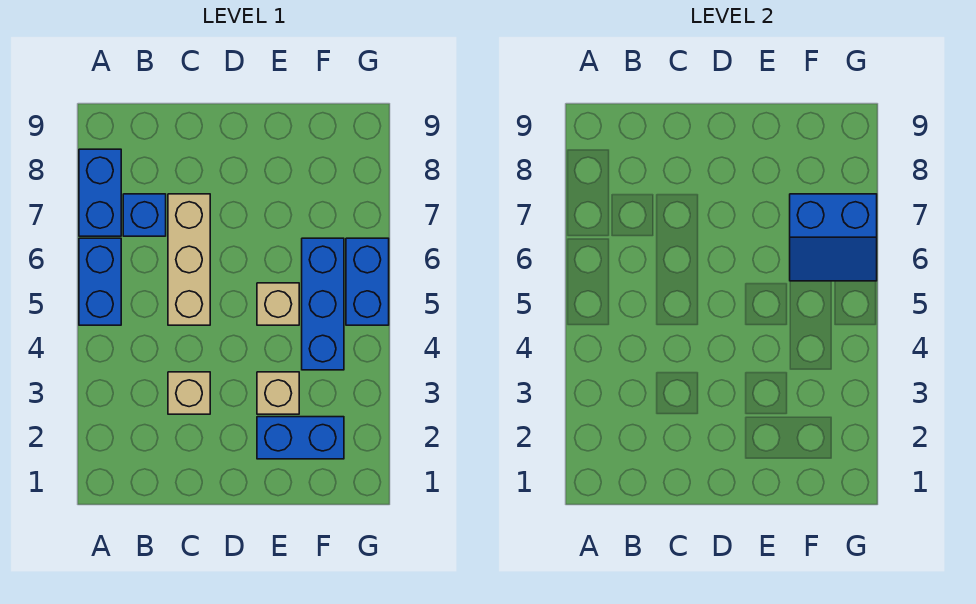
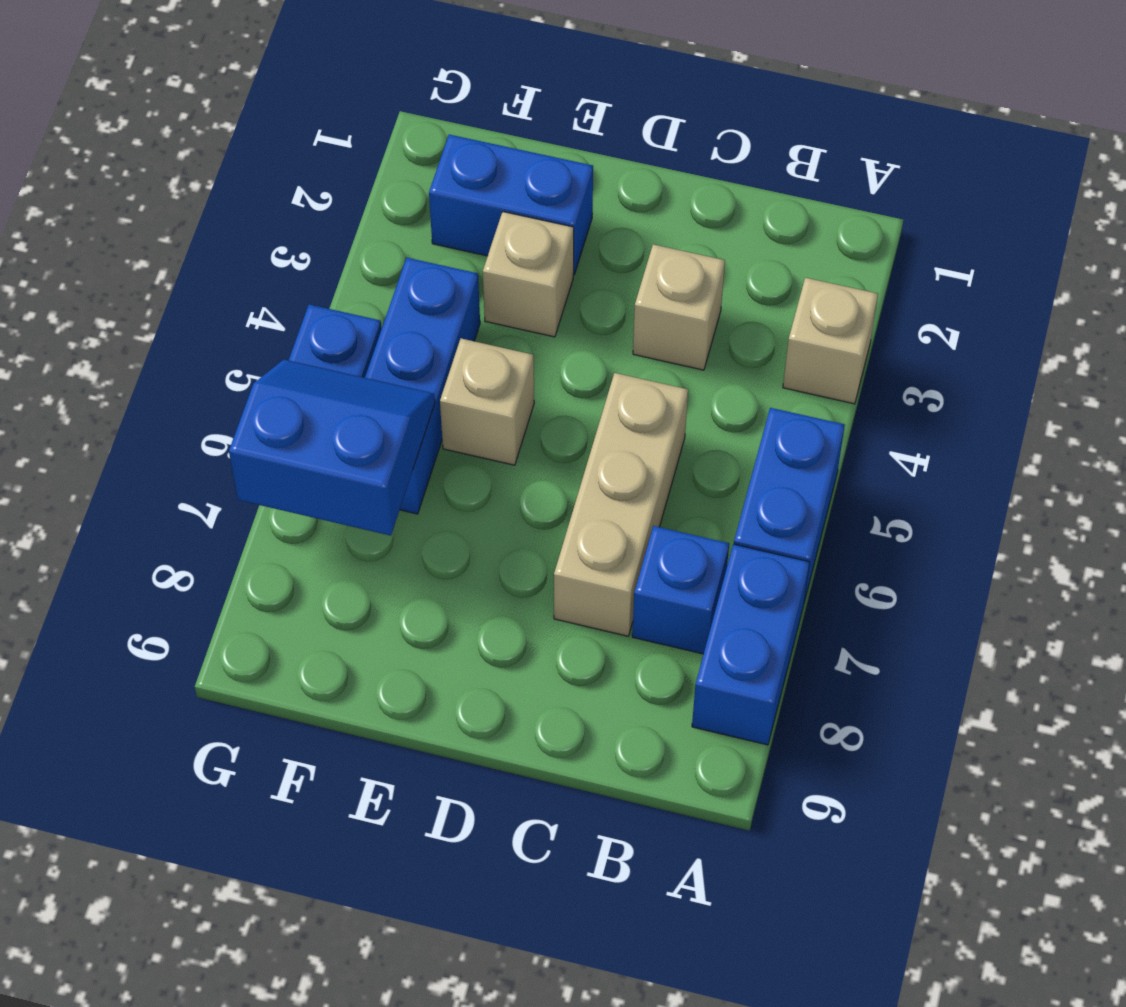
none -> tan brick A3 level 1

